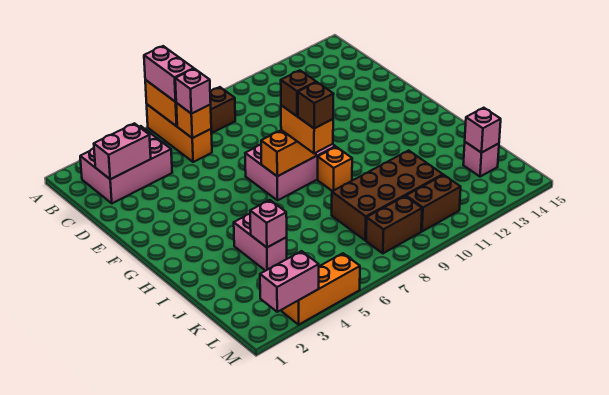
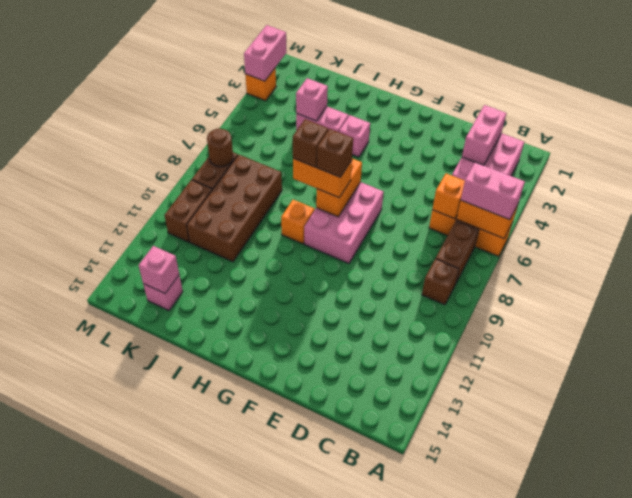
none -> brown brick B9 level 1
pink brick C6 level 3 -> pink brick H4 level 1
none -> brown round brick L8 level 2
orange brick M3:M5 level 1 -> orange brick M3 level 1

